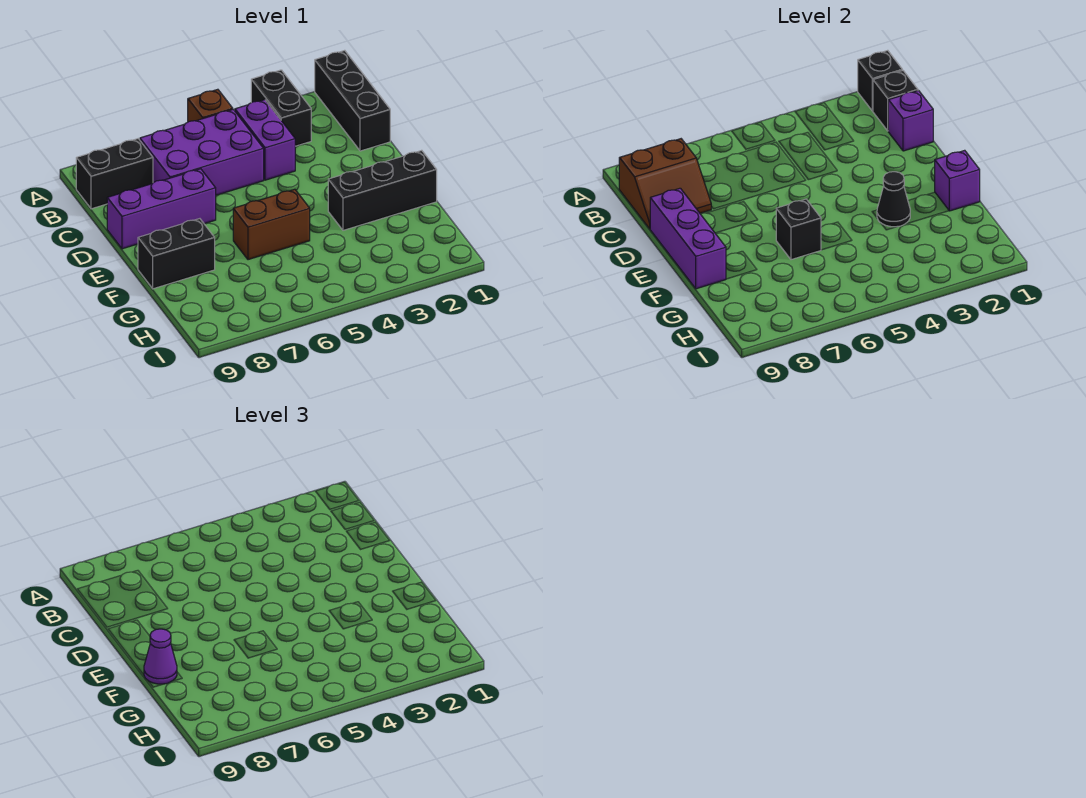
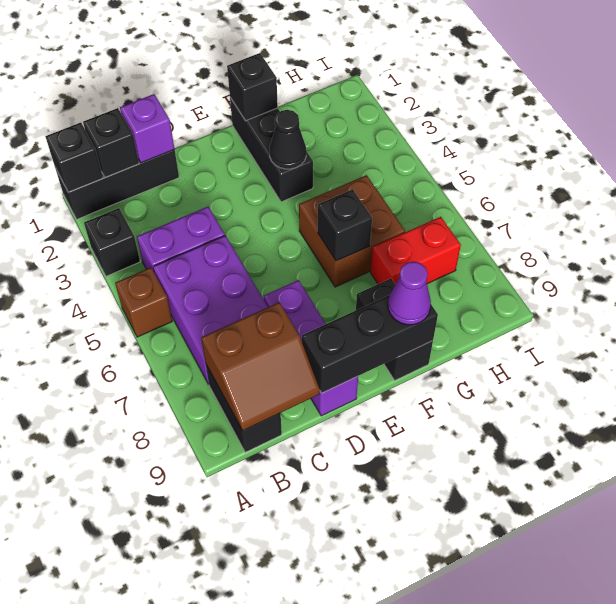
black brick A3:B3 level 1 -> black brick A3 level 1
brown slope B8:C9 level 2 top B -> brown slope B8:C9 level 2 top 8
purple brick D9:F9 level 2 -> black brick D9:F9 level 2
purple brick F1 level 2 -> black brick F1 level 2
brown brick F5:F6 level 1 -> brown brick F5:G6 level 1
none -> red brick G7:H7 level 1

